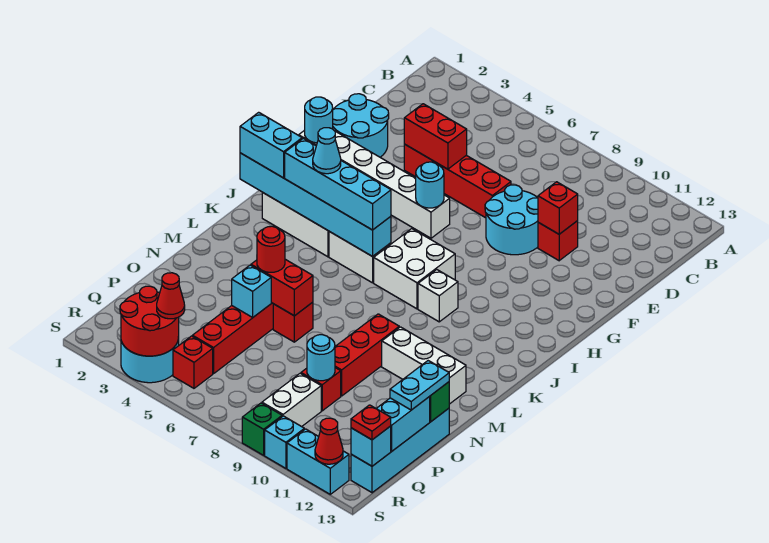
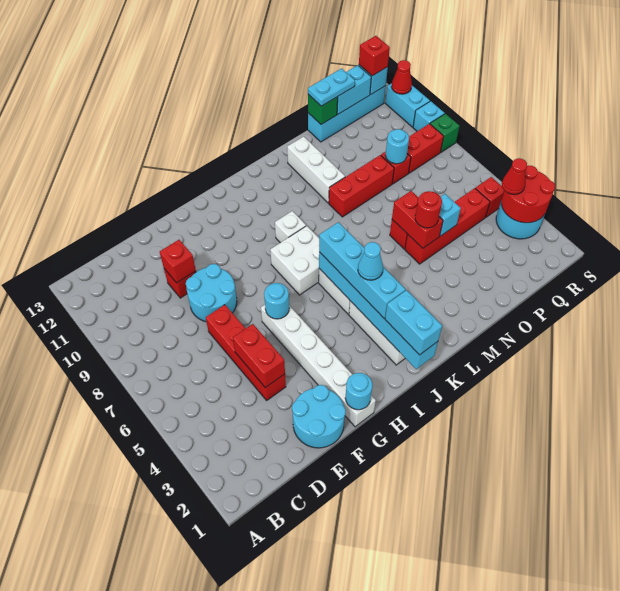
white brick Q9:R9 level 1 -> red brick Q9:R9 level 1
red plate R13 level 3 -> red brick R13 level 3

